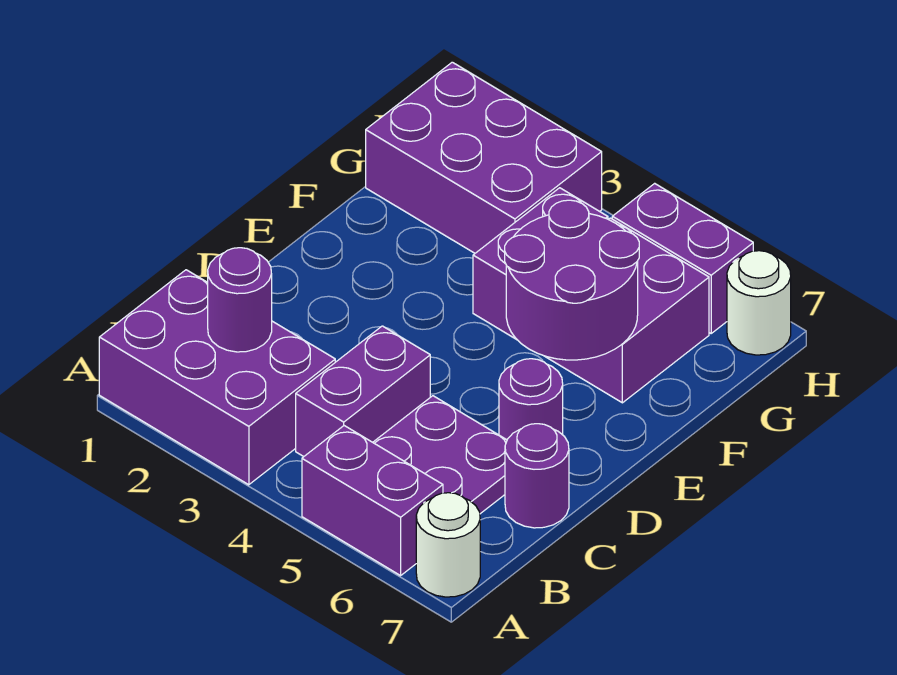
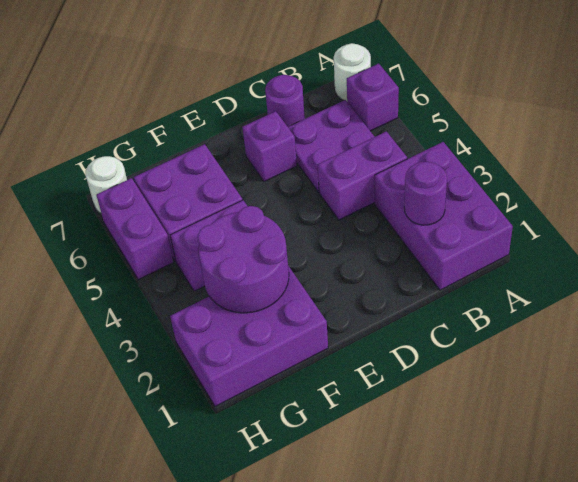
purple brick A5:A6 level 1 -> purple brick A6 level 1
purple round brick D6 level 1 -> purple brick D6 level 1
purple round brick E5:F6 level 2 -> purple round brick F2:G3 level 2
purple brick G1:H3 level 1 -> purple brick F1:H2 level 1

